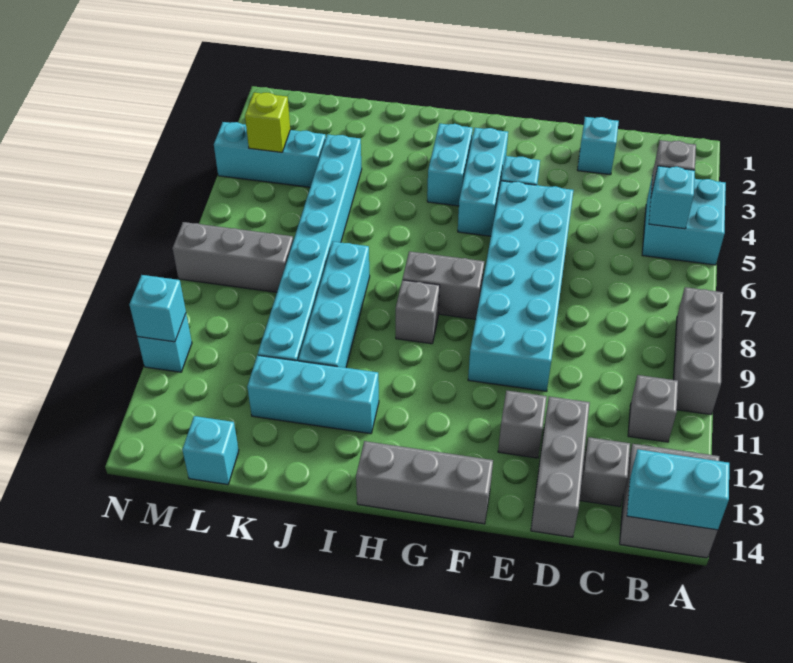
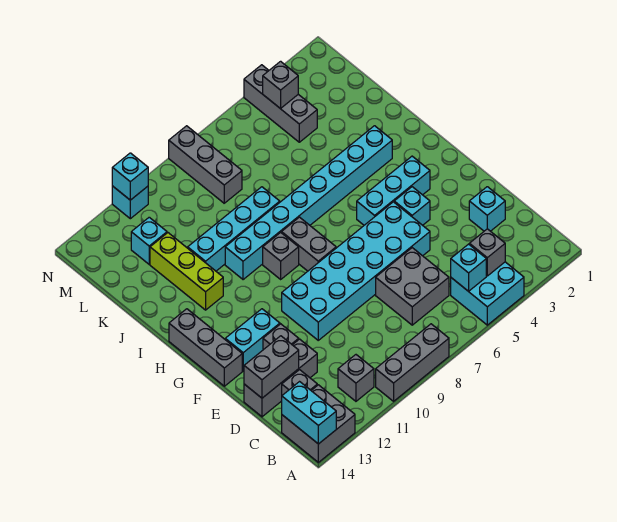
none -> grey brick C6:D7 level 1
none -> grey brick D13:D14 level 2
cyan brick H3:H4 level 1 -> cyan brick F12:F13 level 1
cyan brick I12:K12 level 1 -> lime brick I12:K12 level 1
cyan brick K4:K11 level 1 -> cyan brick I3:I10 level 1
cyan brick L4:N4 level 1 -> grey brick L4:N4 level 1
cyan brick L14 level 1 -> cyan brick L12 level 1
lime brick M4 level 2 -> grey brick M4 level 2

